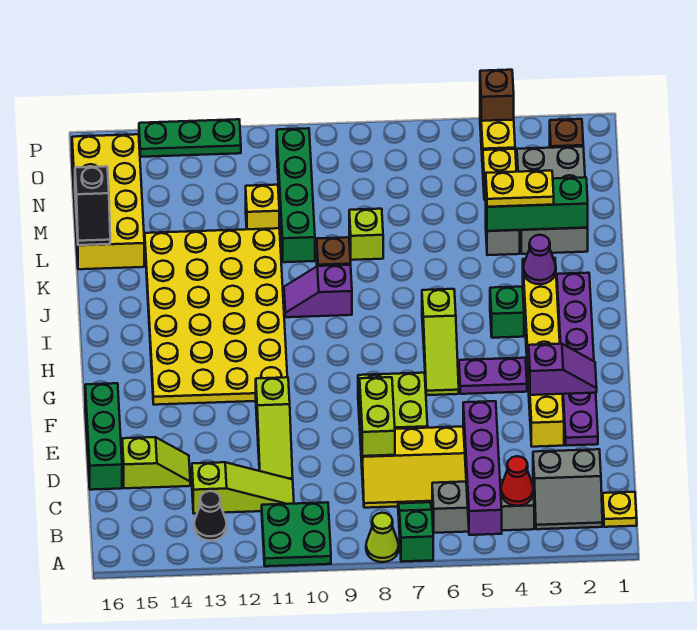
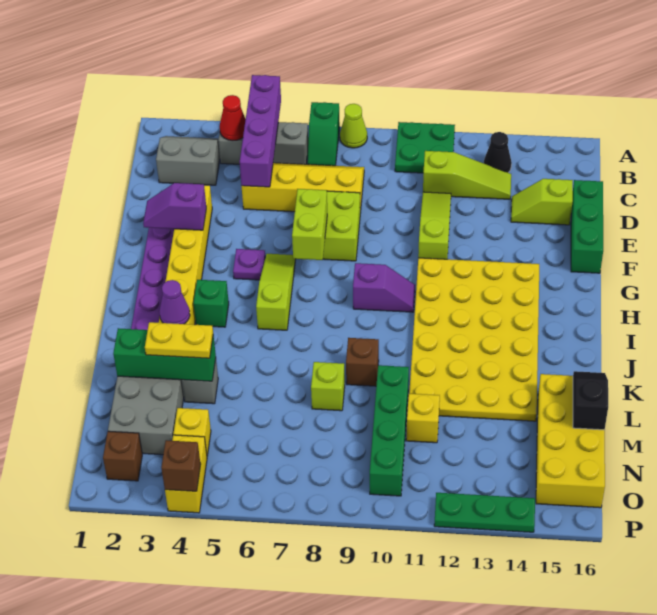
yellow plate B1 level 1 -> none
lime slope C11:C13 level 1 top 13 -> lime slope C11:C13 level 1 top 11
lime brick D8:E8 level 2 -> lime brick F7:G7 level 2
purple plate G4:G5 level 1 -> purple plate G5 level 1
purple slope J9:J10 level 1 top 9 -> purple slope H9:H10 level 1 top 9

